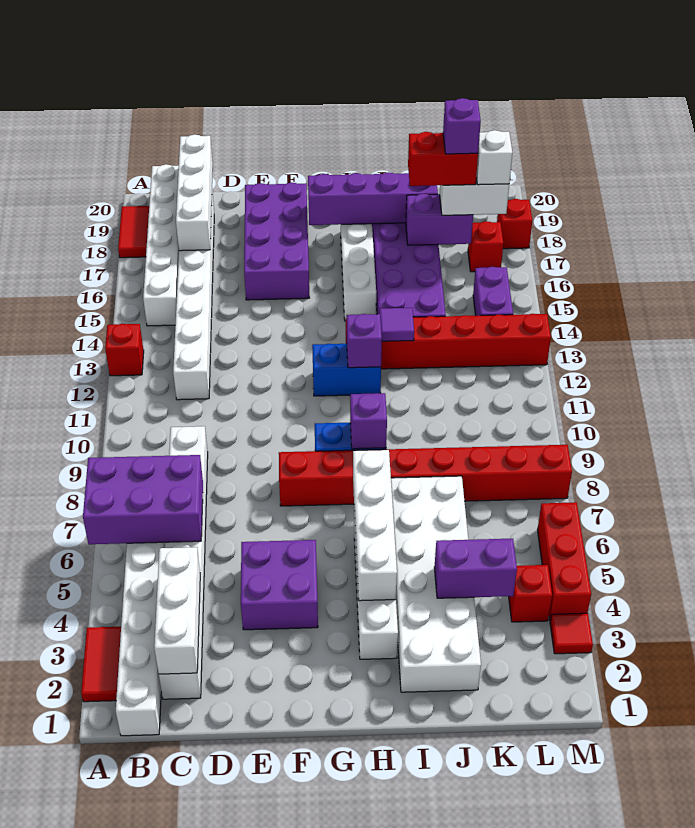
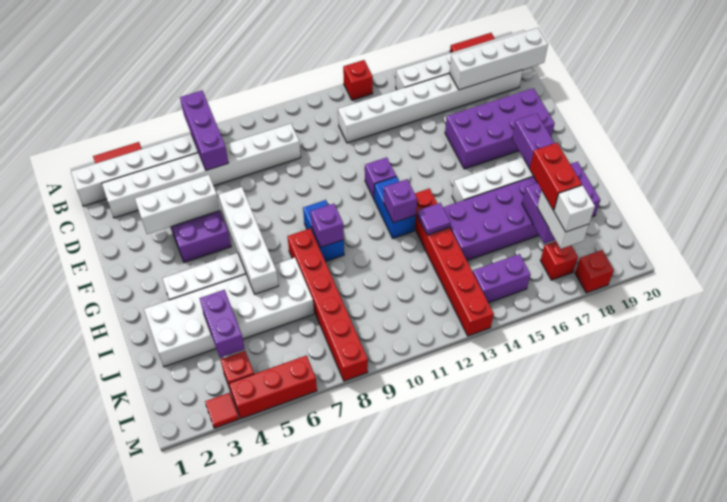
purple brick A6:C7 level 2 -> purple brick A6:C6 level 2
white brick C2:C4 level 2 -> white brick E3:E5 level 2
red brick F8:M8 level 1 -> red brick H8:M8 level 1
white brick H4:H7 level 2 -> white brick F6:I6 level 2
purple brick K17 level 5 -> purple brick F12 level 1

